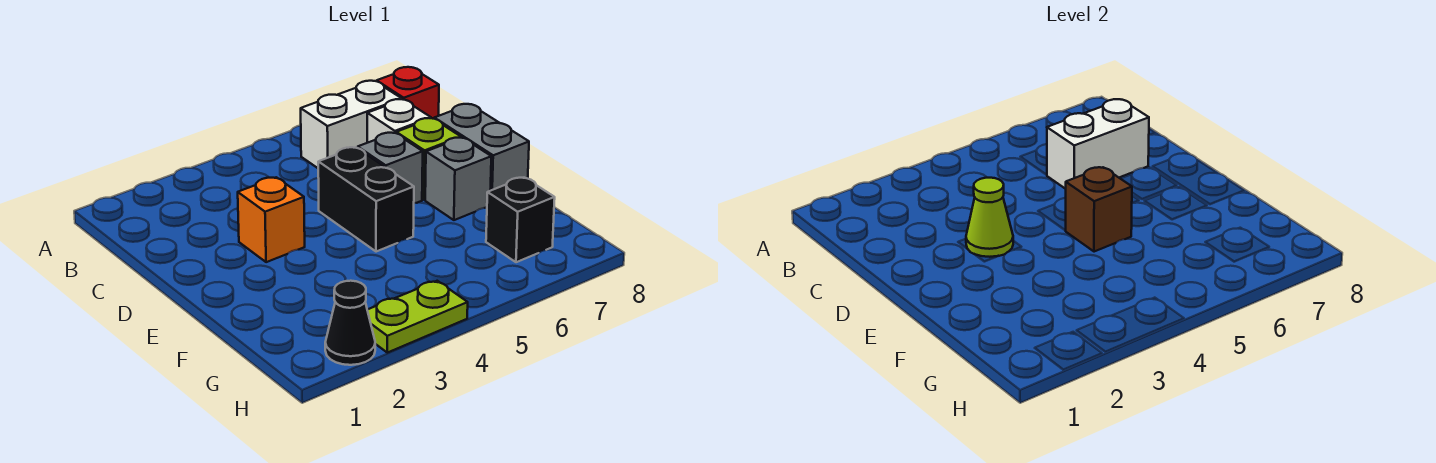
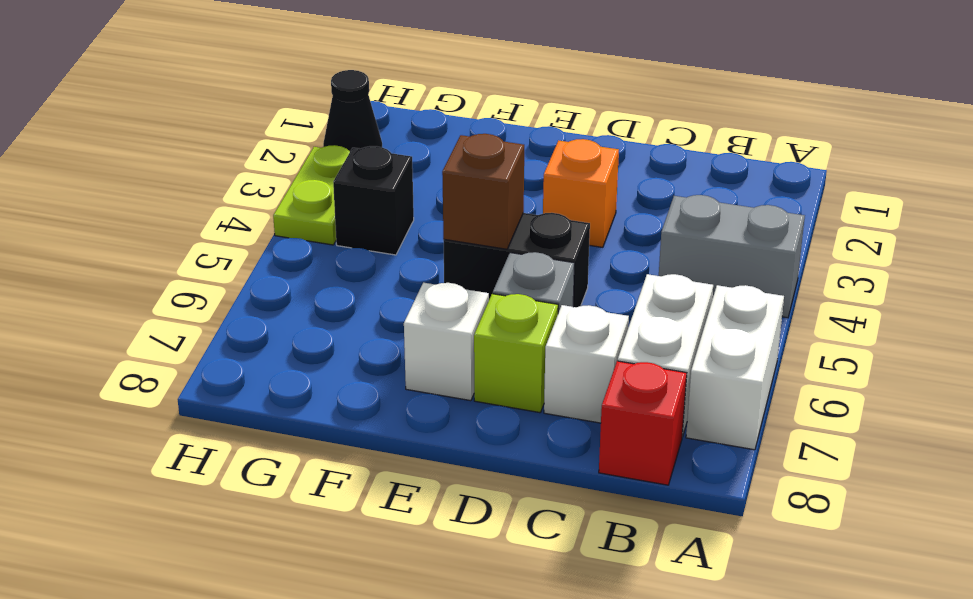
white brick C6:C7 level 2 -> white brick A6:A7 level 1
lime cone D3 level 2 -> none
grey brick D8:E8 level 1 -> grey brick A4:B4 level 1
grey brick E7 level 1 -> white brick E7 level 1
black brick G7 level 1 -> black brick G4 level 1

